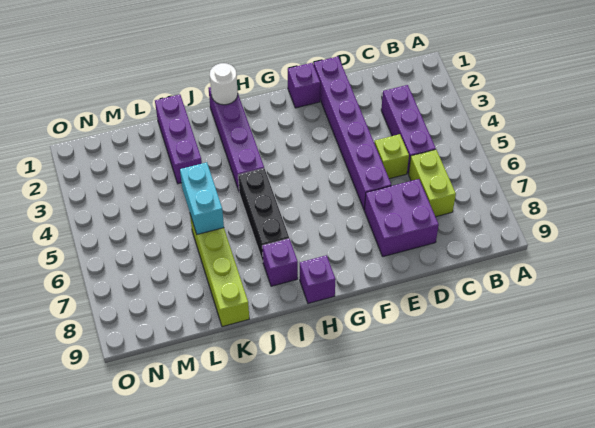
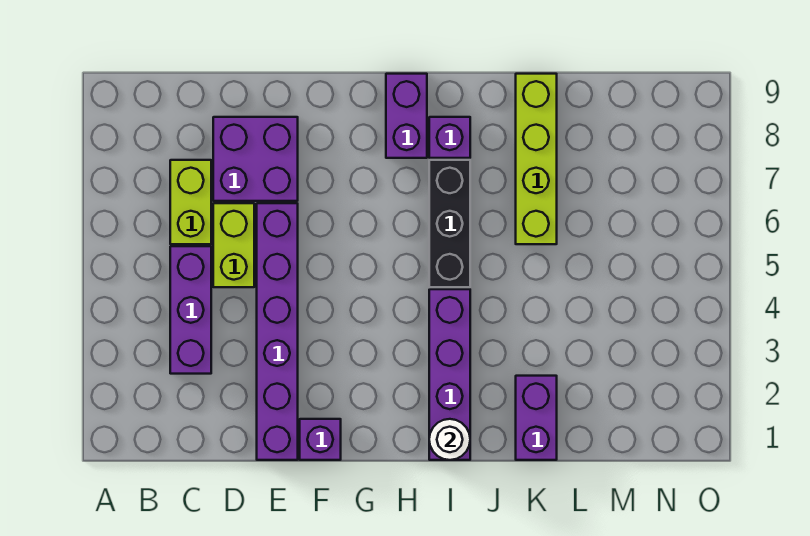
lime brick D5 level 1 -> lime brick D5:D6 level 1
purple brick H9 level 1 -> purple brick H8:H9 level 1
purple brick K1:K3 level 1 -> purple brick K1:K2 level 1
cyan brick K5:K6 level 2 -> none

